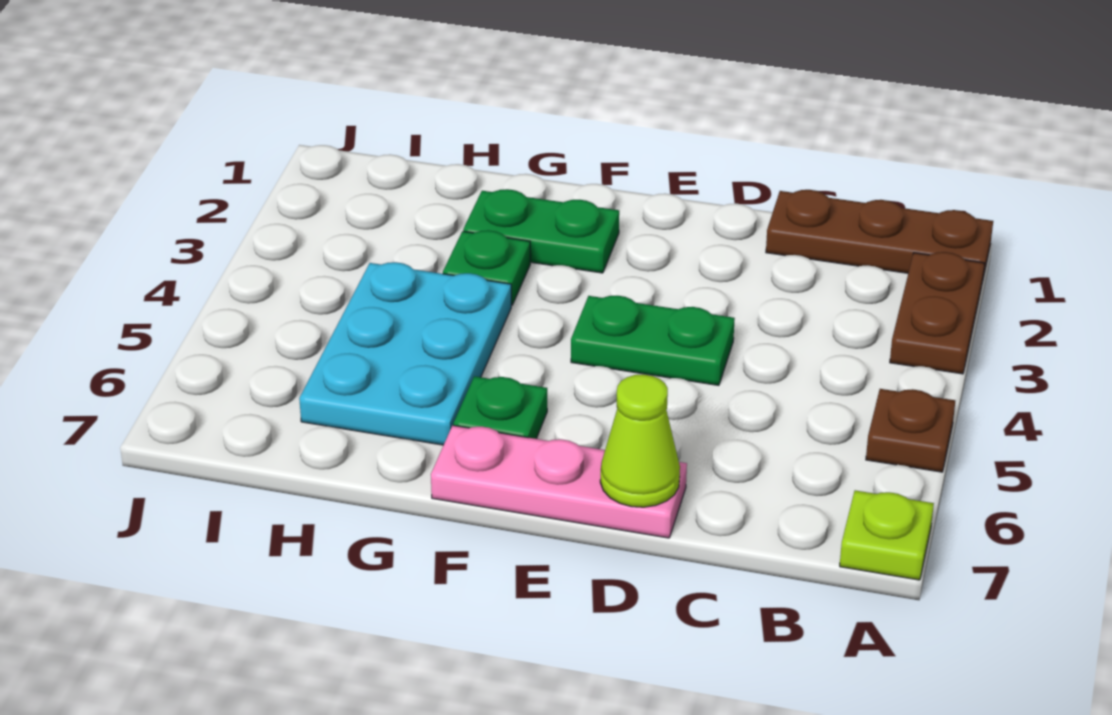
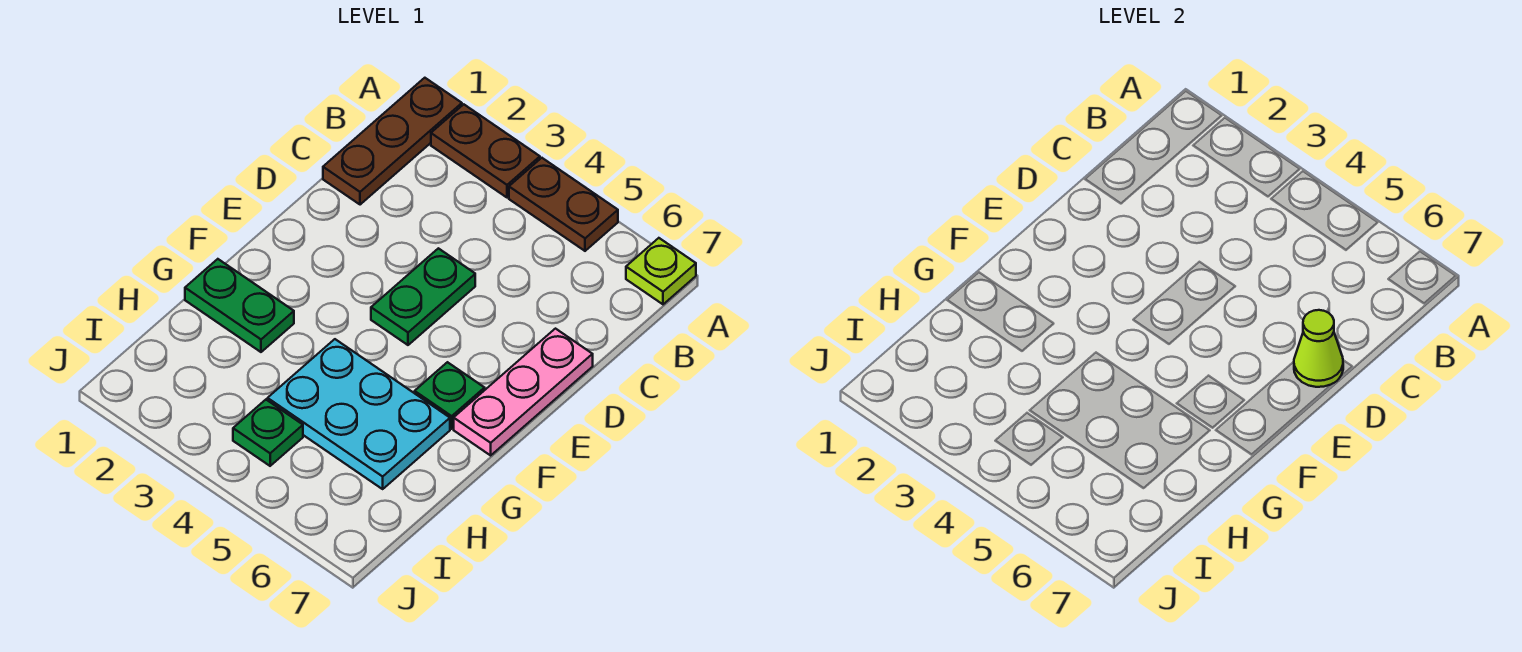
brown plate A5 level 1 -> brown plate A4:A5 level 1
green plate F2:G2 level 1 -> green plate G1:G2 level 1
green plate G3 level 1 -> green plate I4 level 1

